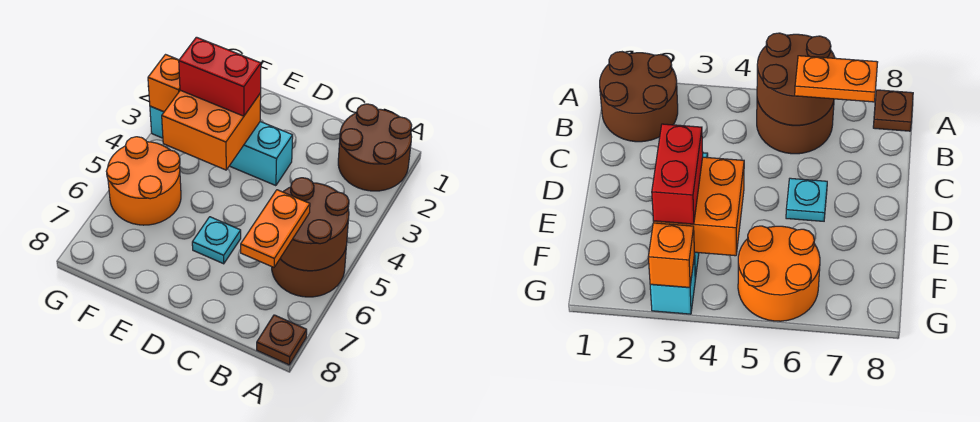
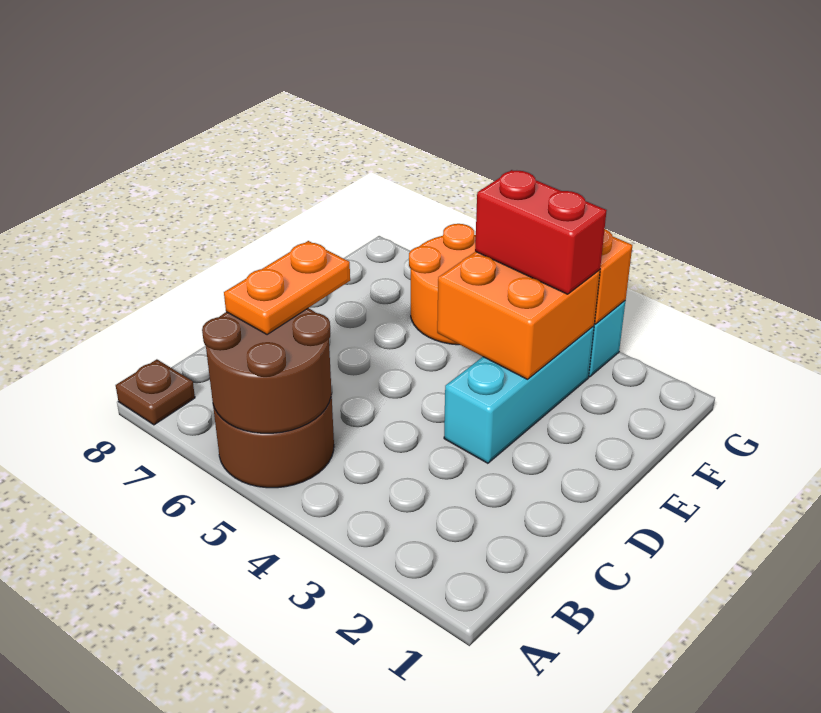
brown round brick A1:B2 level 1 -> none
orange plate B6:B7 level 3 -> orange plate B6:C6 level 3
cyan plate D6 level 1 -> none
red brick E3:F3 level 3 -> red brick F3:F4 level 3

